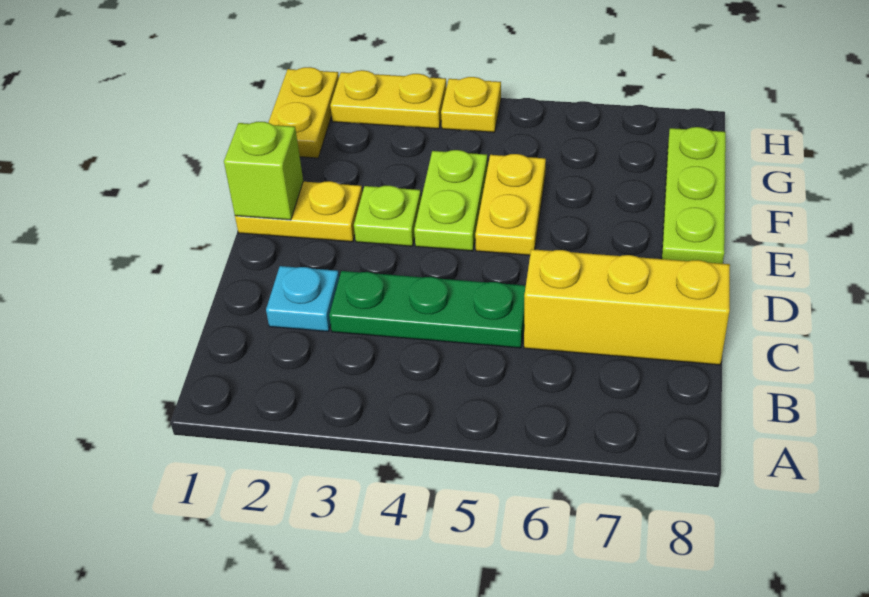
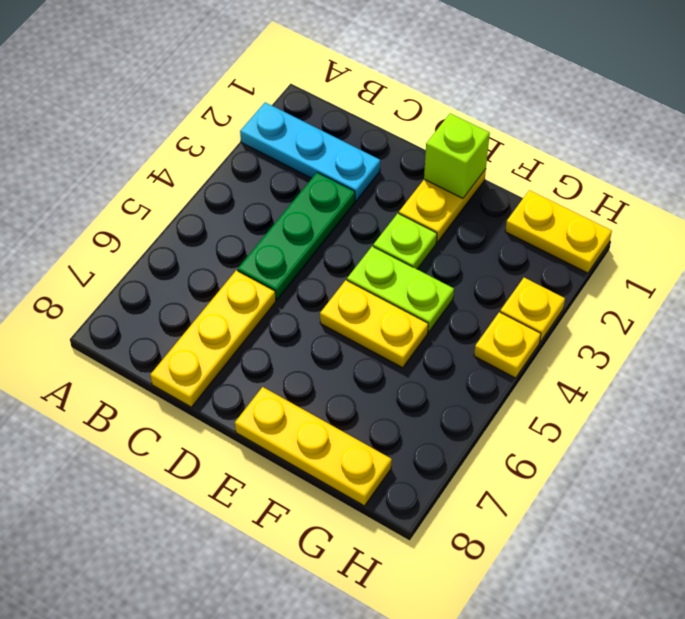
cyan plate C2 level 1 -> cyan plate A2:C2 level 1
yellow brick C6:C8 level 1 -> yellow plate C6:C8 level 1
lime plate E8:G8 level 1 -> yellow plate E8:G8 level 1
yellow plate H2:H3 level 1 -> yellow plate H3 level 1

